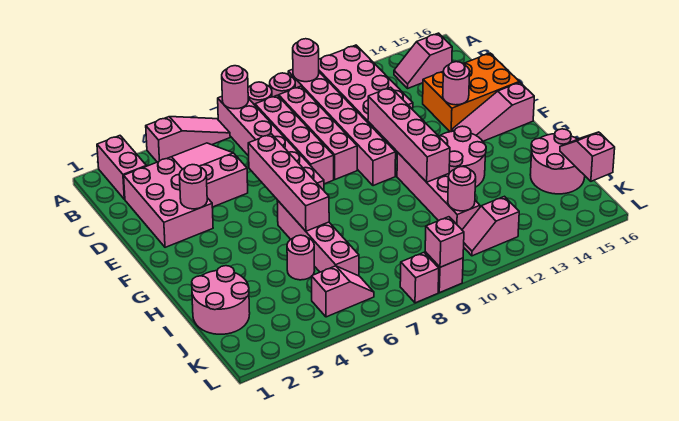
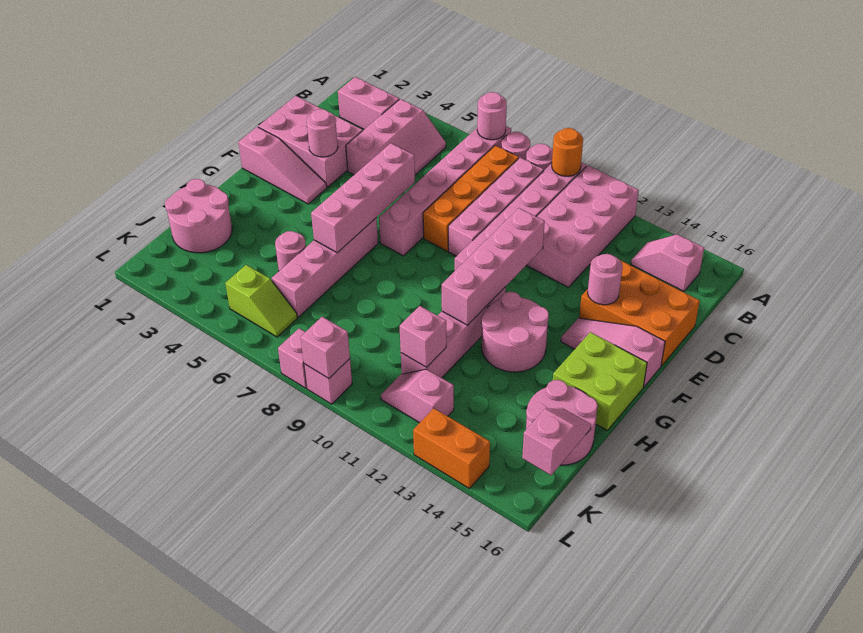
pink brick A2:B2 level 1 -> pink brick B2:B3 level 1
pink slope A4:A6 level 1 top 4 -> pink slope F1:F3 level 1 top 1
pink round brick A10 level 2 -> orange round brick A10 level 2
pink slope B4:D5 level 1 top D -> pink slope B4:D5 level 1 top 4
pink brick B8:E8 level 1 -> orange brick B8:E8 level 1
pink brick C2:E3 level 1 -> pink brick D1:E3 level 1
none -> lime brick G15:H16 level 1
pink round brick J11 level 2 -> pink brick J11 level 2
pink slope K5:K6 level 1 top 5 -> lime slope K5:K6 level 1 top 5
none -> orange brick L13:L14 level 1

